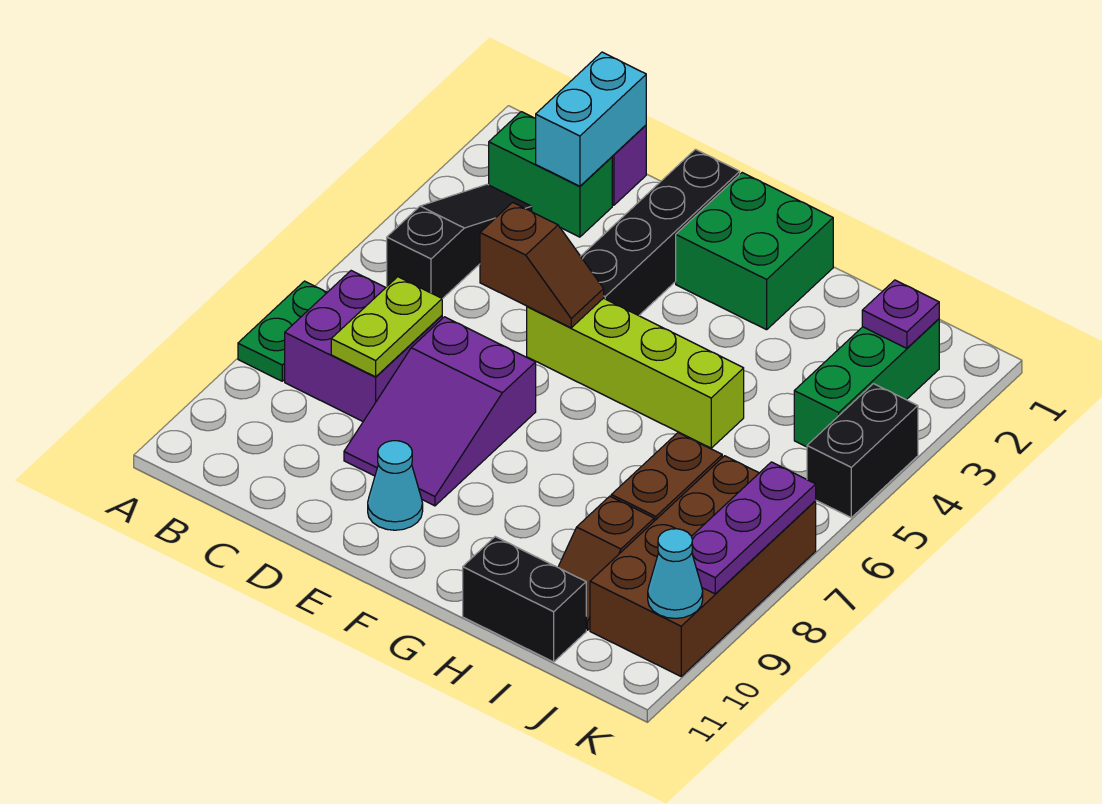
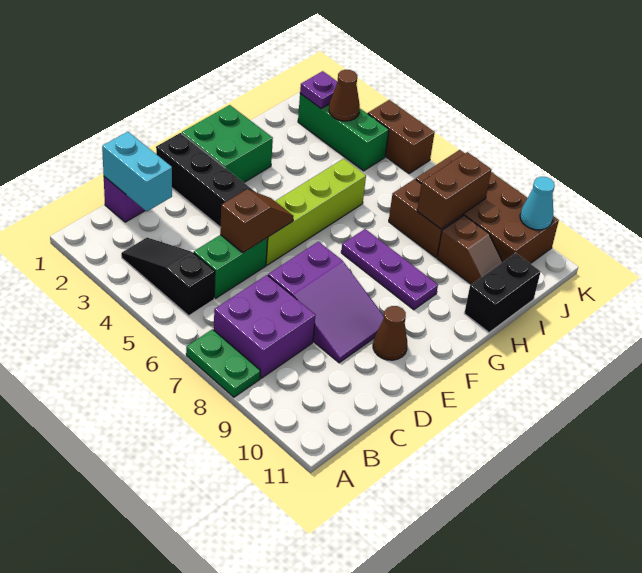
green brick B2:C2 level 1 -> green brick C5:D5 level 1
lime plate C7:C8 level 2 -> none
cyan cone E10 level 1 -> brown cone E10 level 1
none -> brown brick I8:J8 level 2
none -> brown cone J3 level 2
black brick K4:K5 level 1 -> brown brick K4:K5 level 1
purple plate K7:K9 level 2 -> purple plate G7:G9 level 1

